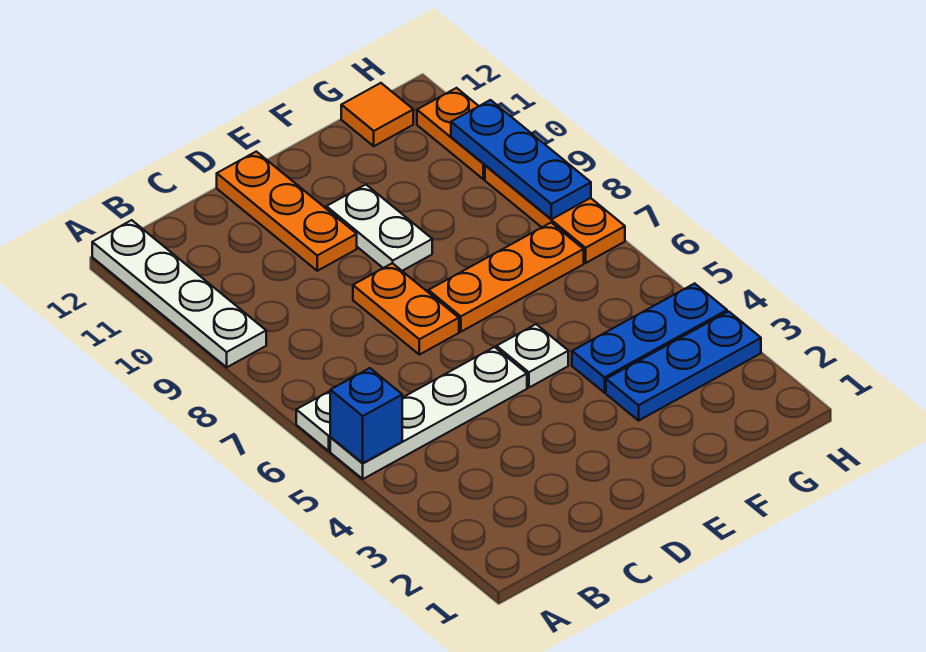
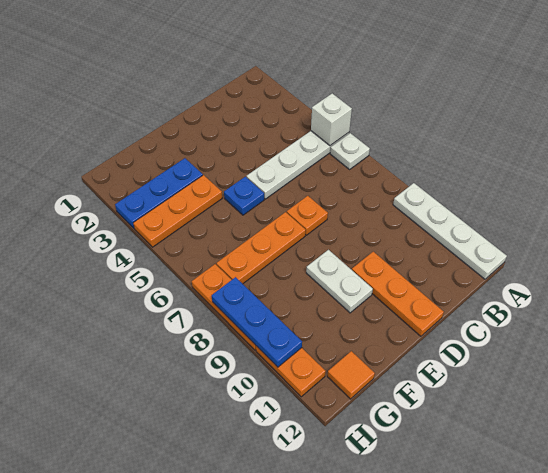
blue brick A5 level 2 -> white brick A5 level 2
orange plate D7:D8 level 1 -> orange plate D7 level 1
white plate E5 level 1 -> blue plate E5 level 1
blue plate F4:H4 level 1 -> orange plate F4:H4 level 1

